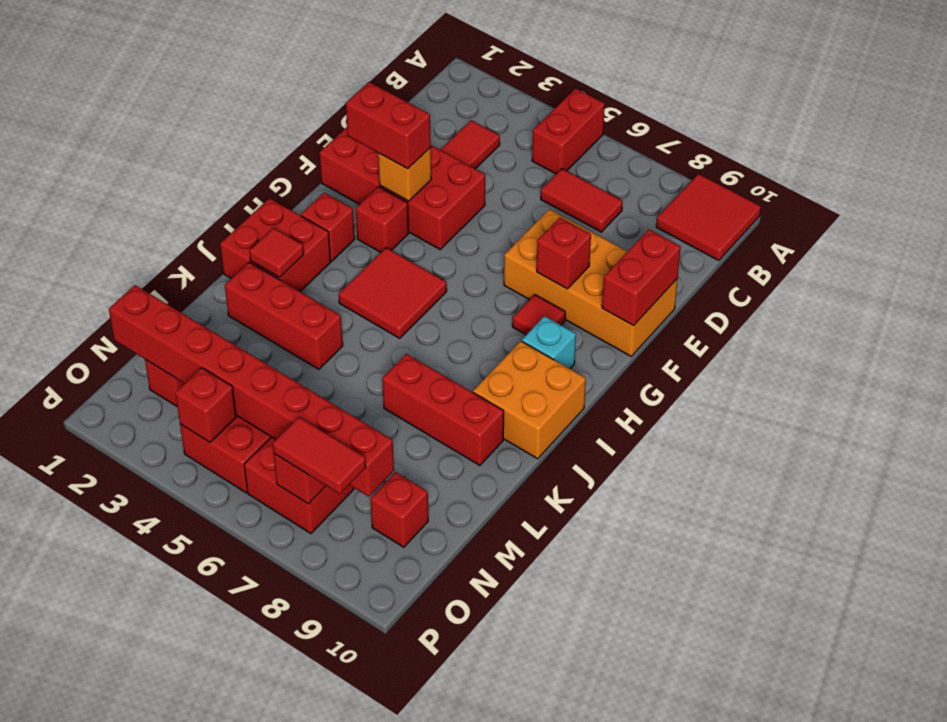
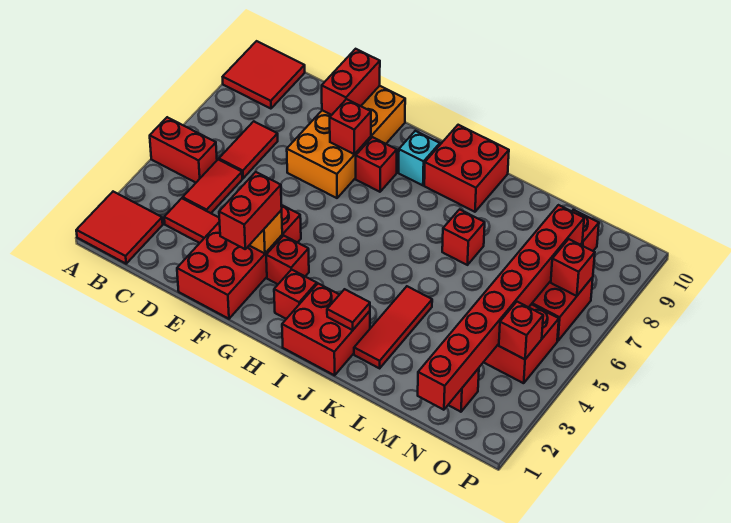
red brick E10:F10 level 2 -> red brick E9:E10 level 2
red tile G8 level 1 -> red brick G8 level 1
red tile H4:I5 level 1 -> red tile A1:B2 level 1
orange brick I9:J10 level 1 -> red brick I9:J10 level 1
red brick K2:K4 level 1 -> red tile K2:K4 level 1
red brick K7:K9 level 1 -> red brick K7 level 1
red tile O7:O8 level 3 -> red tile C4:C5 level 1

